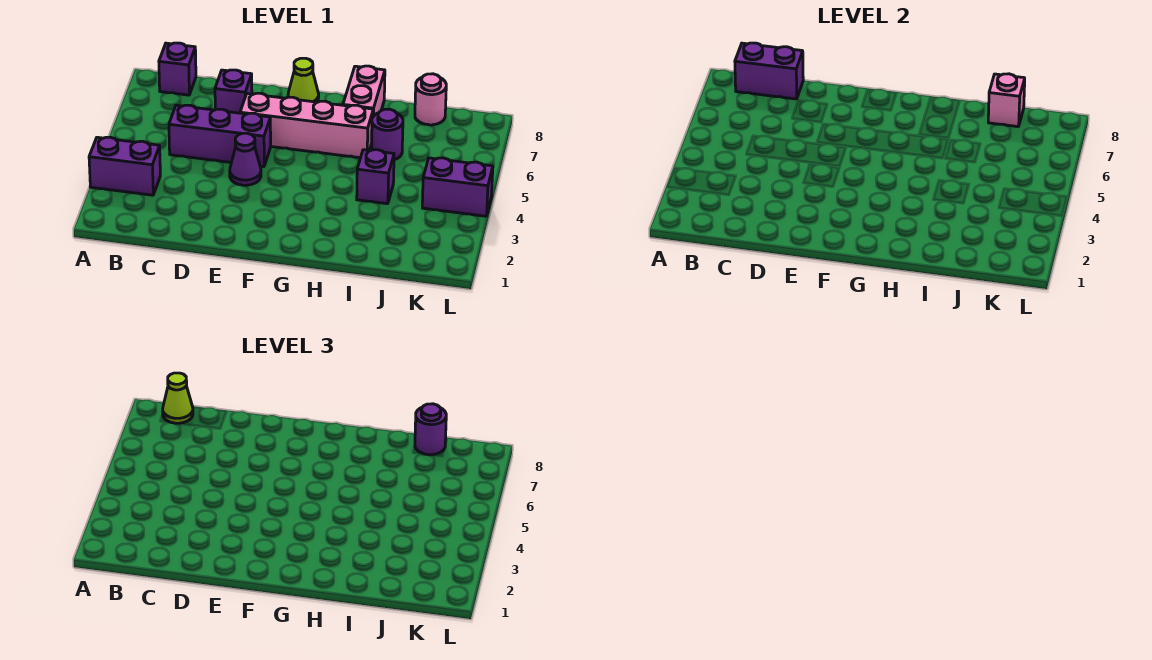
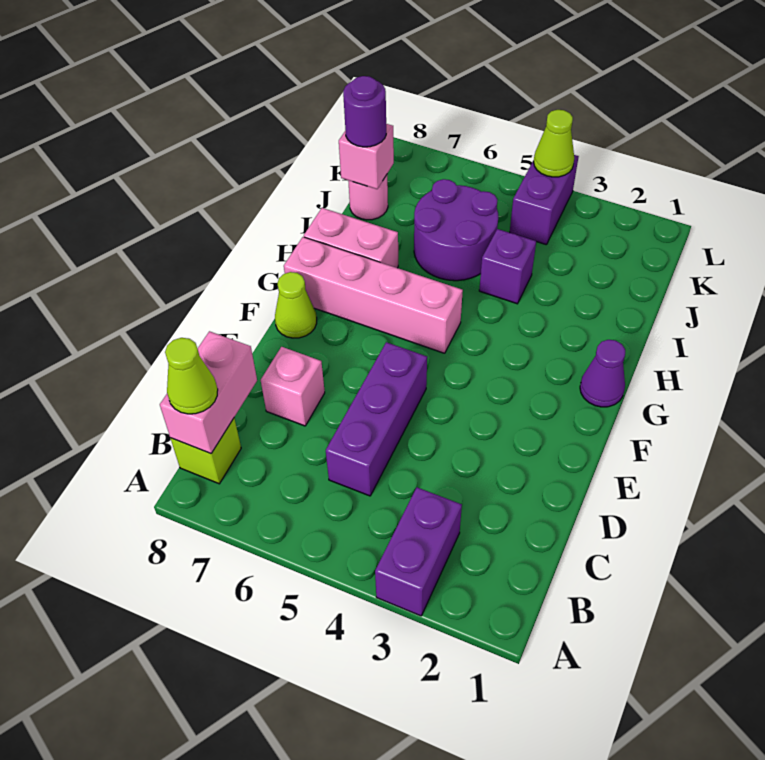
purple brick B8 level 1 -> lime brick B8 level 1
purple brick B8:C8 level 2 -> pink brick B8:C8 level 2
purple brick D7 level 1 -> pink brick D7 level 1
purple cone E4 level 1 -> purple cone G1 level 1
pink brick E6:H6 level 1 -> pink brick G5:G8 level 1
purple round brick I6 level 1 -> purple round brick I5:J6 level 1
none -> lime cone L4 level 2

